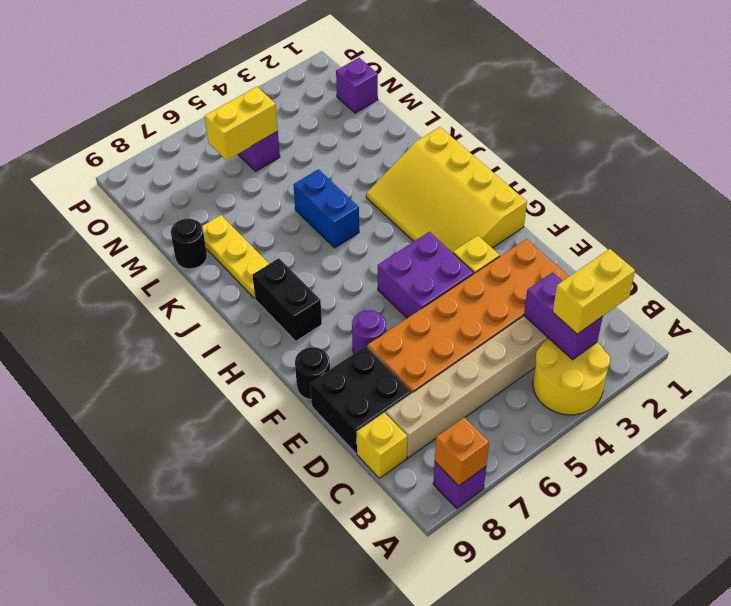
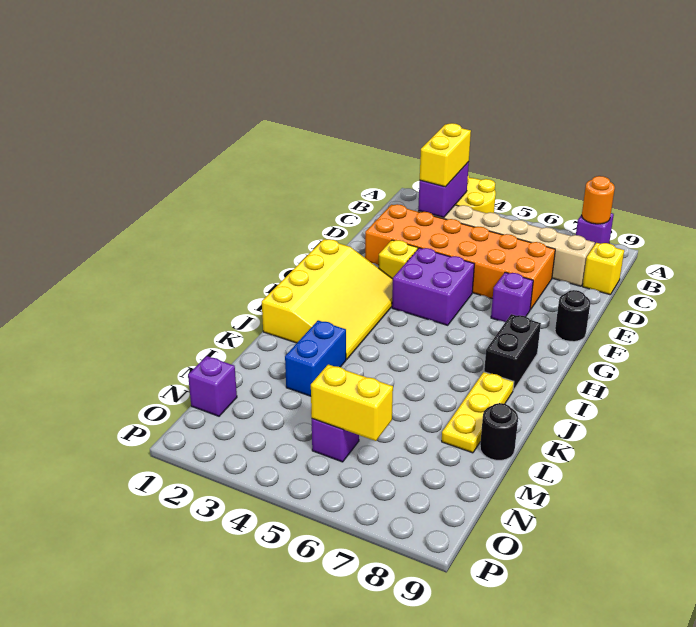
orange brick A8 level 2 -> orange round brick A8 level 2
yellow brick B2:B3 level 3 -> yellow brick B3:C3 level 3
black brick D8:E9 level 1 -> none
purple round brick F7 level 1 -> purple brick F7 level 1
blue brick J5:K5 level 1 -> blue brick K3:L3 level 1

